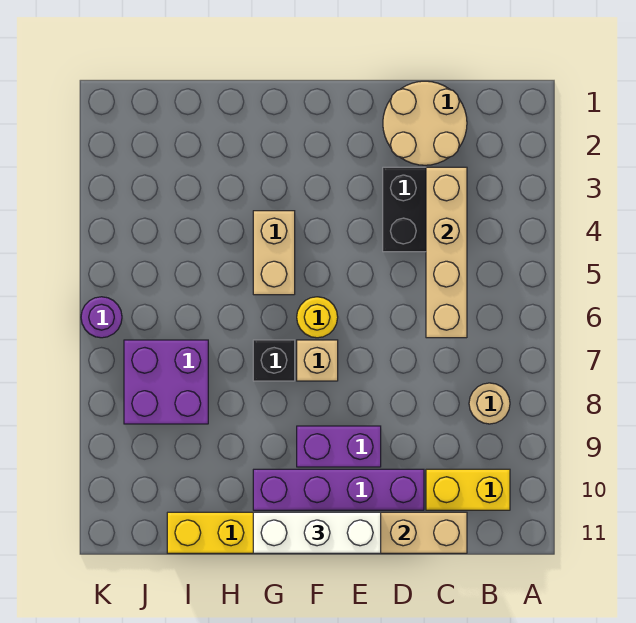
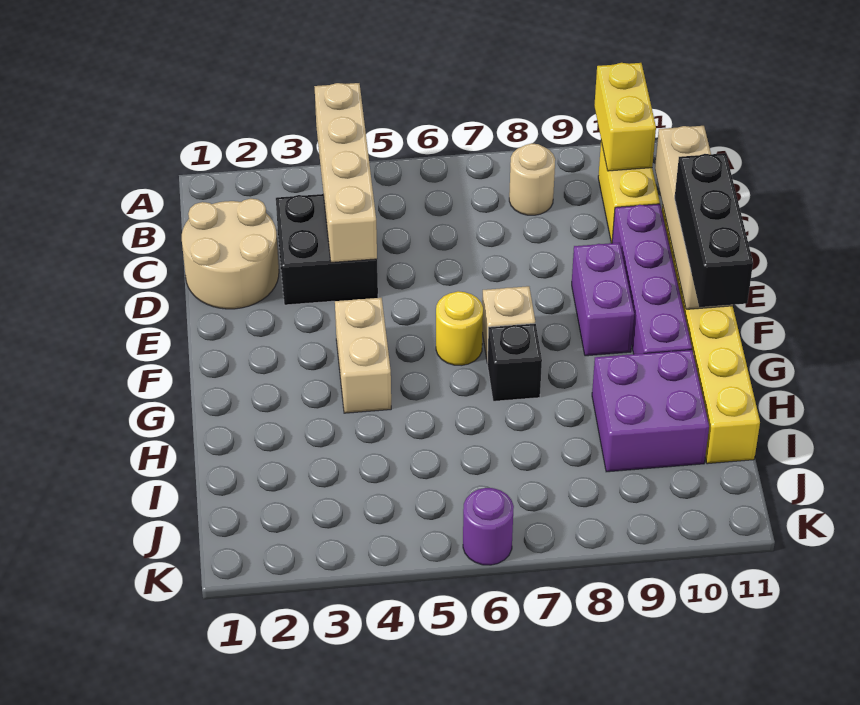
none -> yellow brick A10:B10 level 2
tan brick C3:C6 level 2 -> tan brick A4:D4 level 2
white brick E11:G11 level 3 -> black brick E11:G11 level 3
tan brick G4:G5 level 1 -> tan brick F4:G4 level 1
purple brick I7:J8 level 1 -> purple brick H9:I10 level 1

